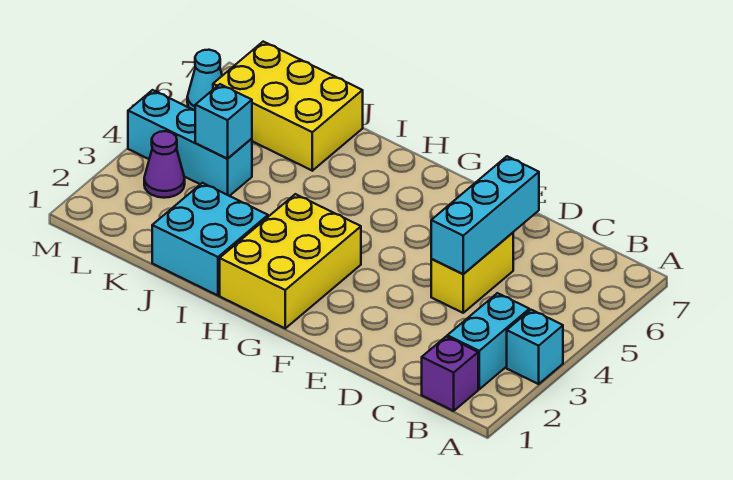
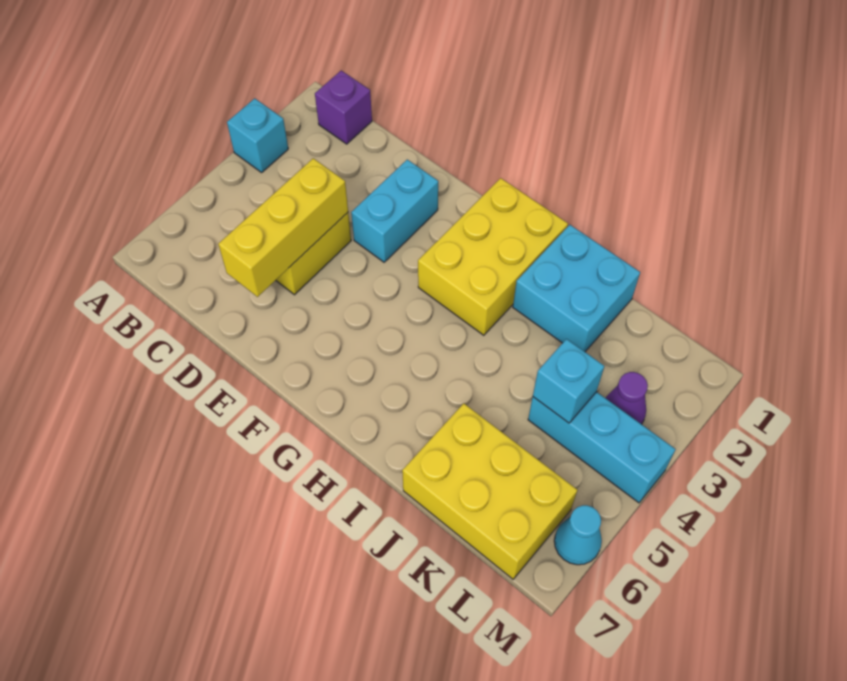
cyan brick B2:B3 level 1 -> cyan brick E2:E3 level 1
cyan brick D4:D6 level 2 -> yellow brick D4:D6 level 2

